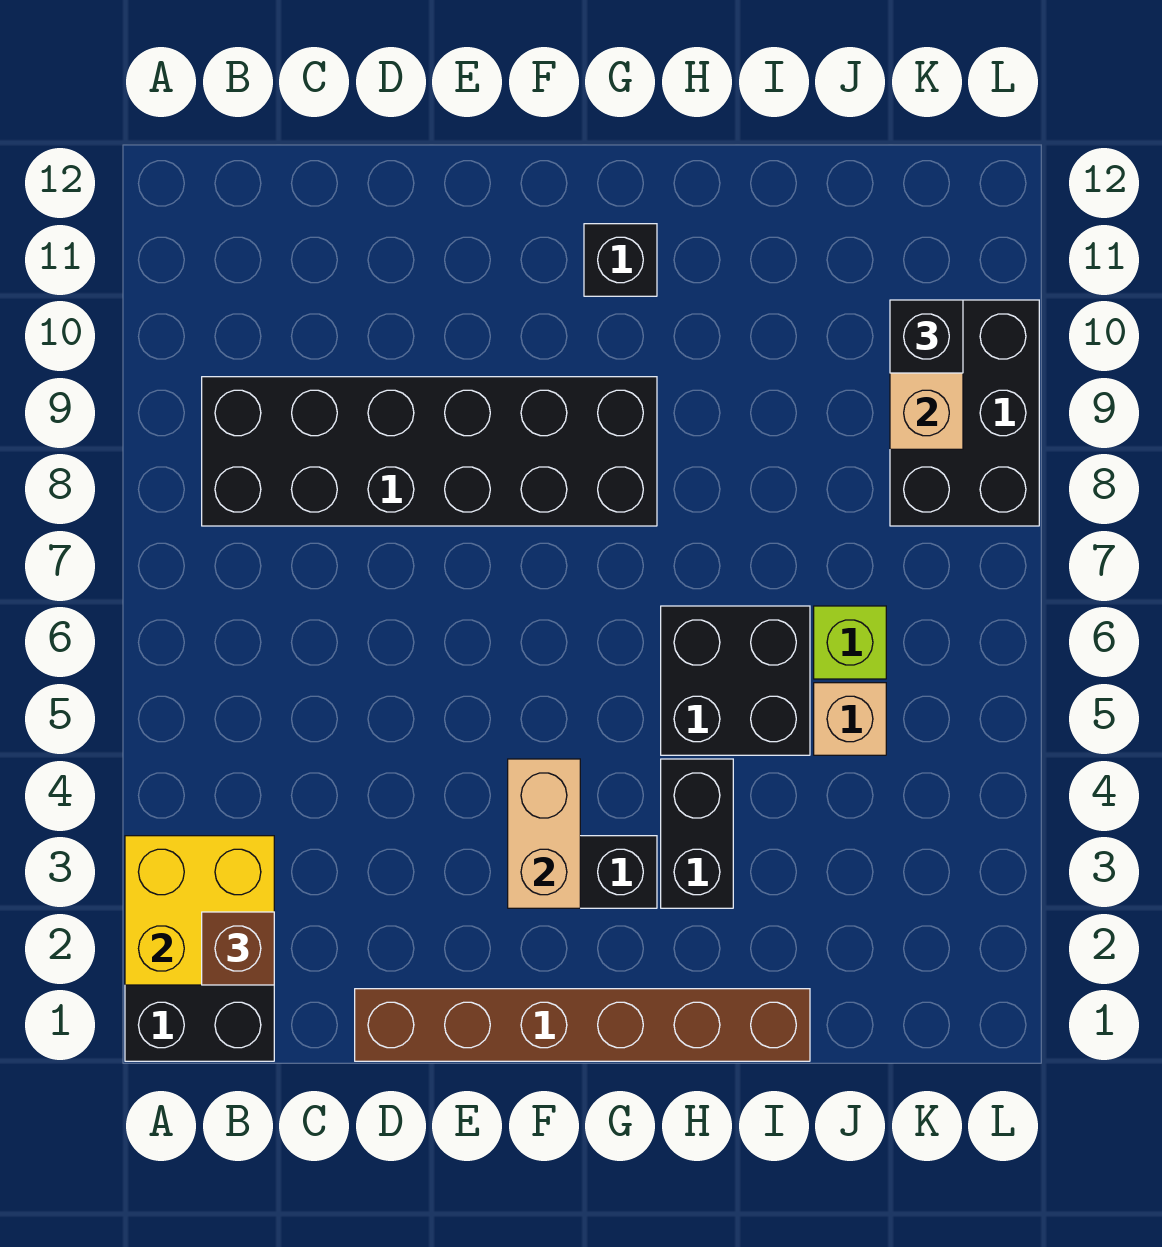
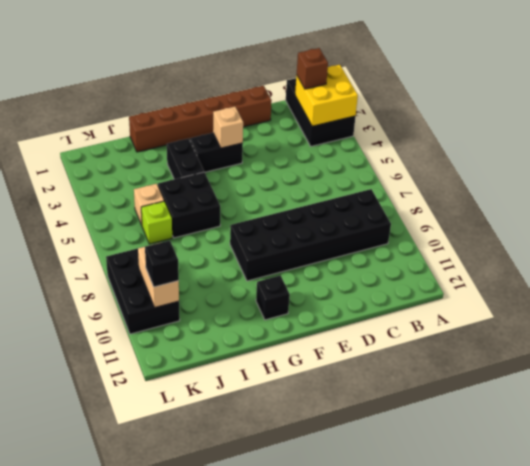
tan brick F3:F4 level 2 -> tan brick F3 level 2

